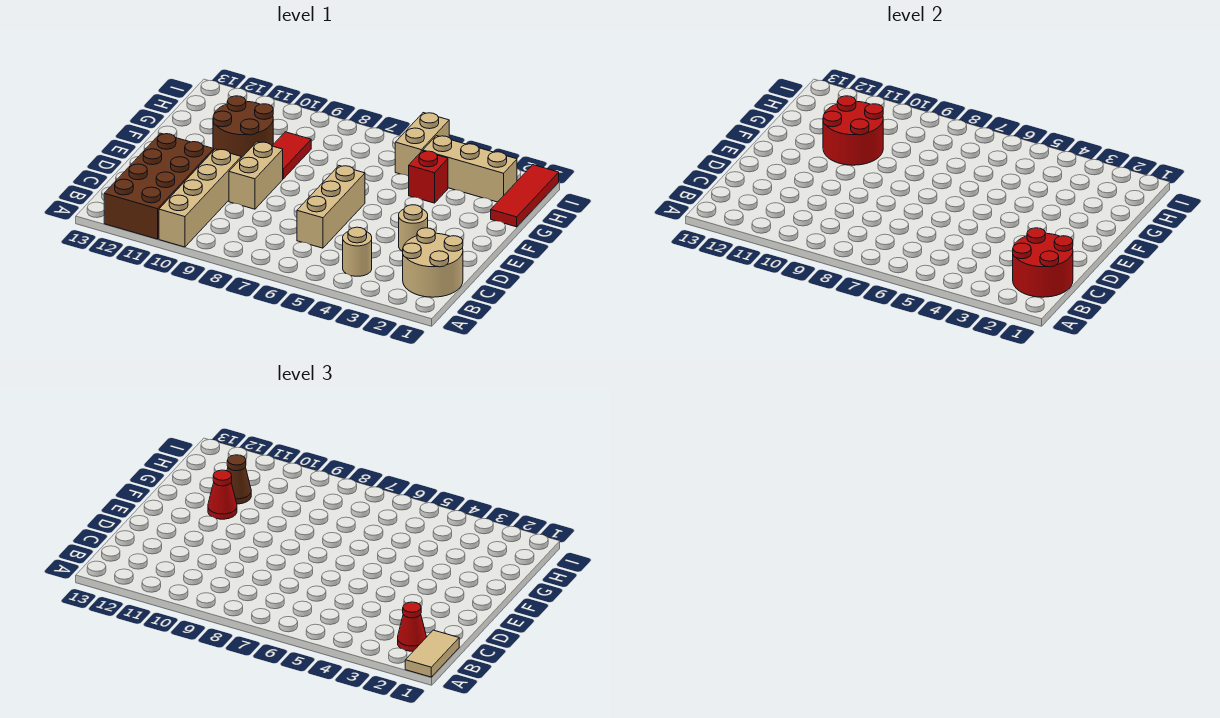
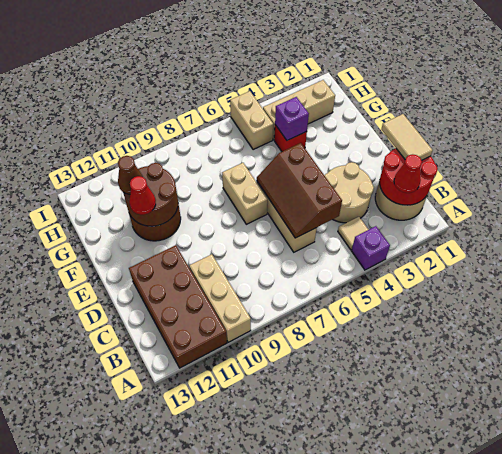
tan tile A1:B1 level 3 -> tan tile C1:D1 level 3
none -> purple brick A4 level 1
tan brick A10:D10 level 1 -> tan brick A10:C10 level 1
tan round brick B4 level 1 -> tan tile B4 level 1
none -> brown slope C5:E6 level 2 top 5
tan round brick D3 level 1 -> tan round brick C3:D4 level 1
tan brick D9:E9 level 1 -> tan brick E7:F7 level 1
red tile F9:G9 level 1 -> none
red round brick F10:G11 level 2 -> brown round brick F10:G11 level 2
red tile G1:I1 level 1 -> none
none -> purple brick G4 level 2

